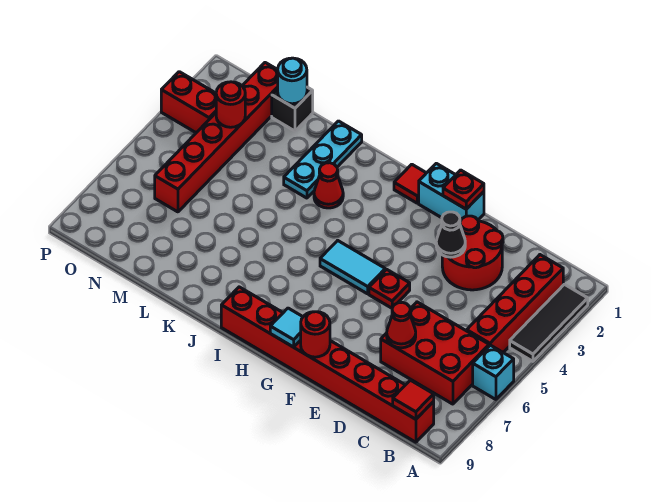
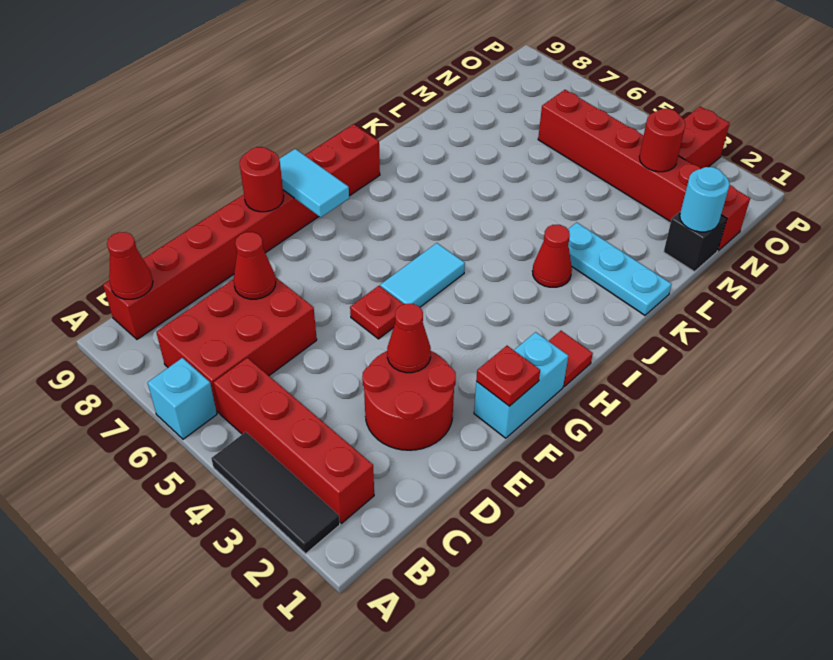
red tile B9 level 2 -> red cone B9 level 2
black cone E3 level 2 -> red cone E3 level 2
cyan tile G9 level 2 -> cyan tile G8:G9 level 2

